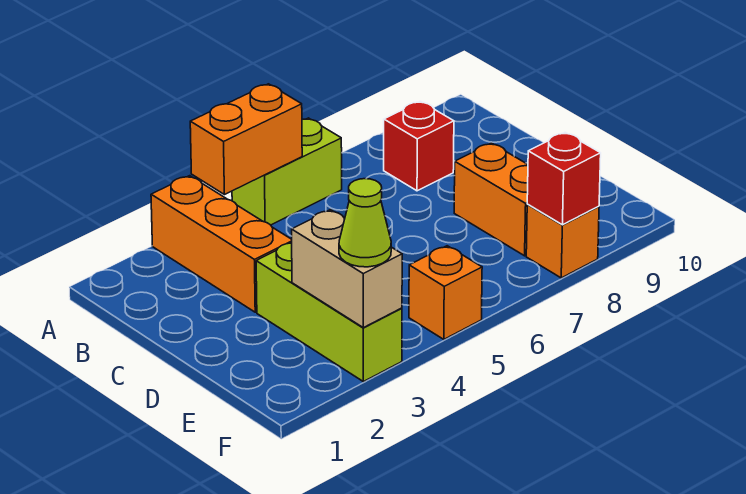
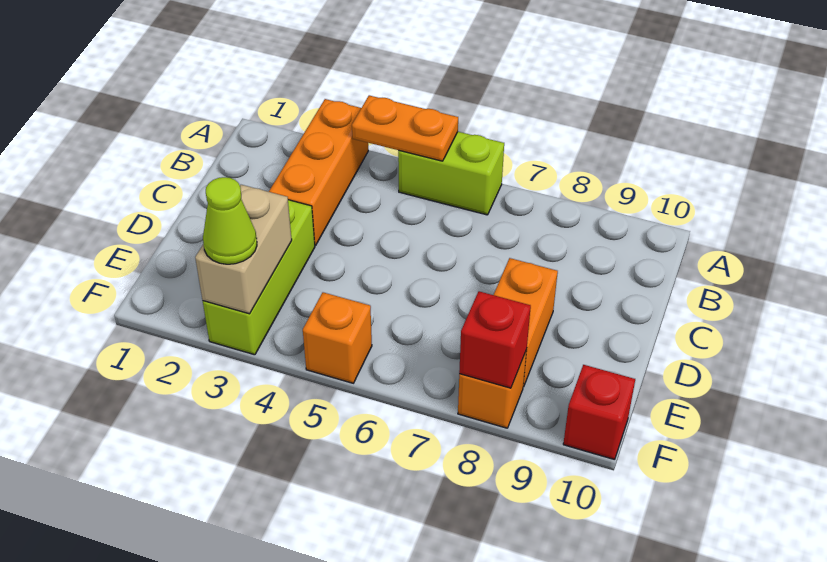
orange brick A4:A5 level 2 -> orange plate A4:A5 level 2
red brick B8 level 1 -> red brick F10 level 1

